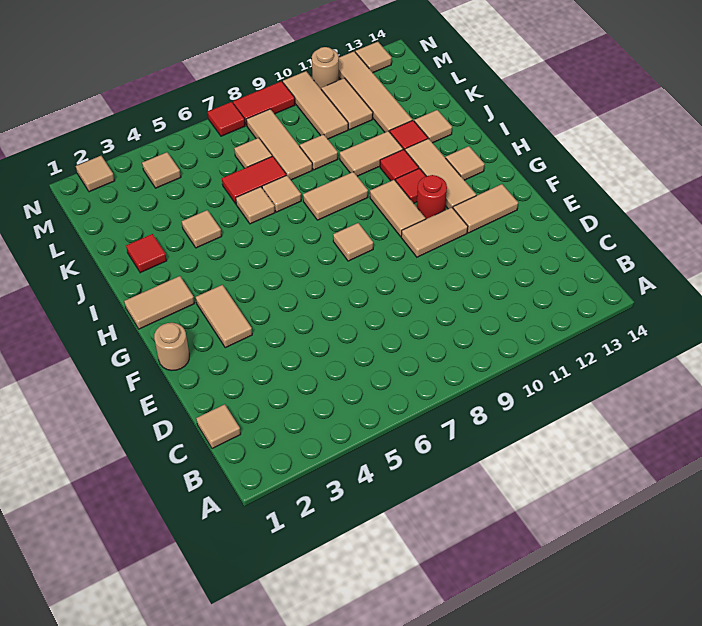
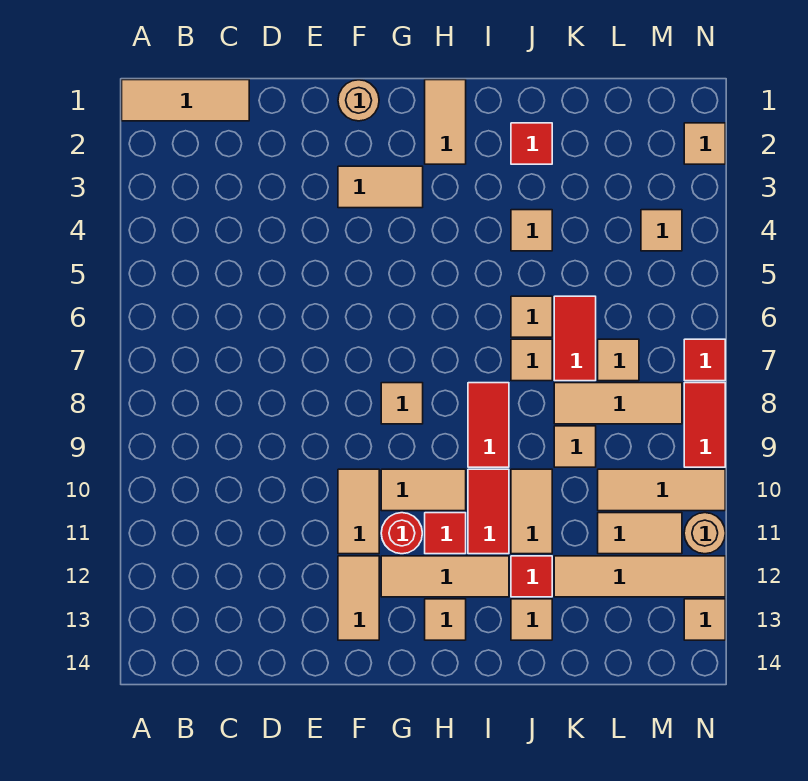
tan tile C1 level 1 -> tan tile A1:C1 level 1
tan tile I8:I9 level 1 -> red tile I8:I9 level 1
red tile I11 level 1 -> red tile I10:I11 level 1

